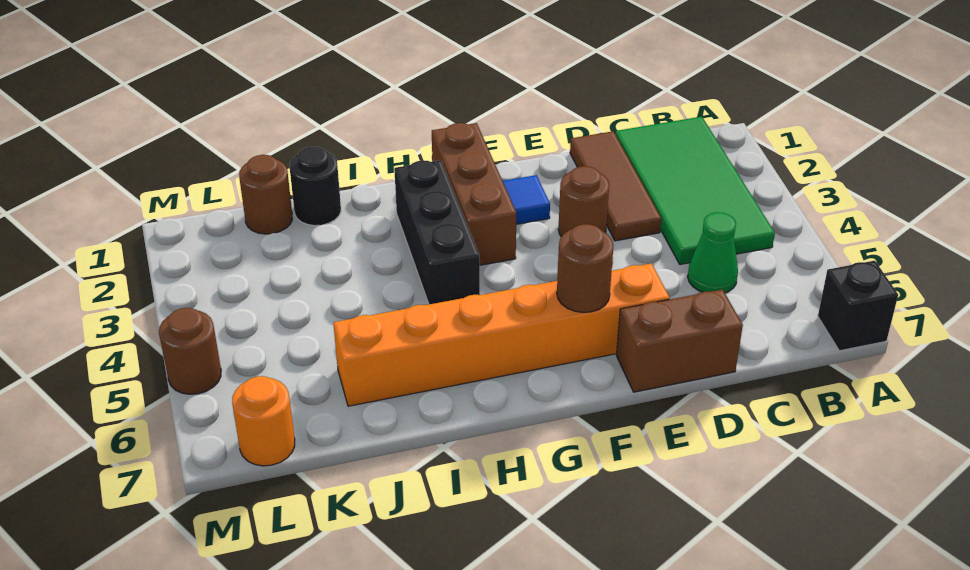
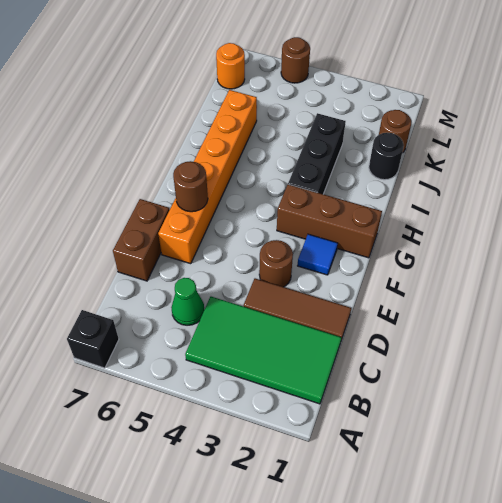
black brick H2:H4 level 1 -> black brick H3:J3 level 1

